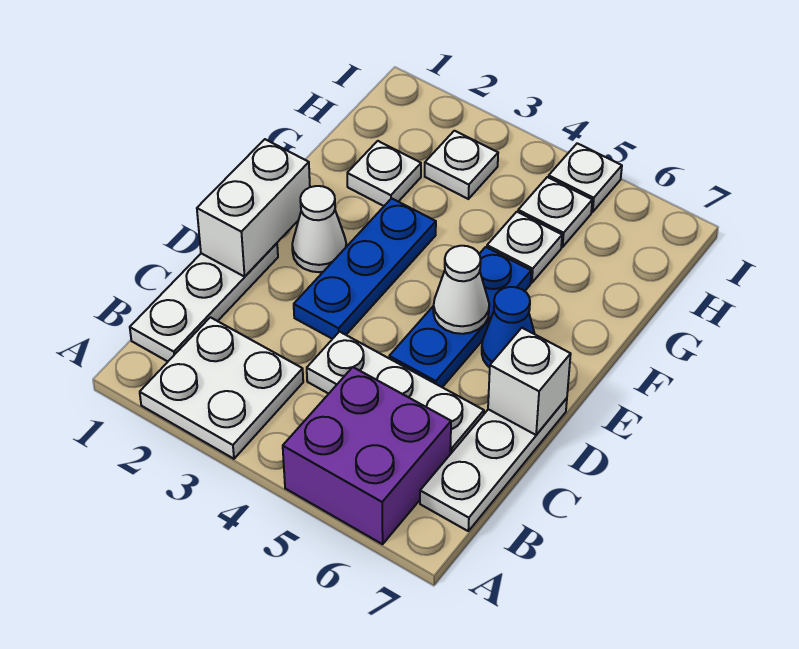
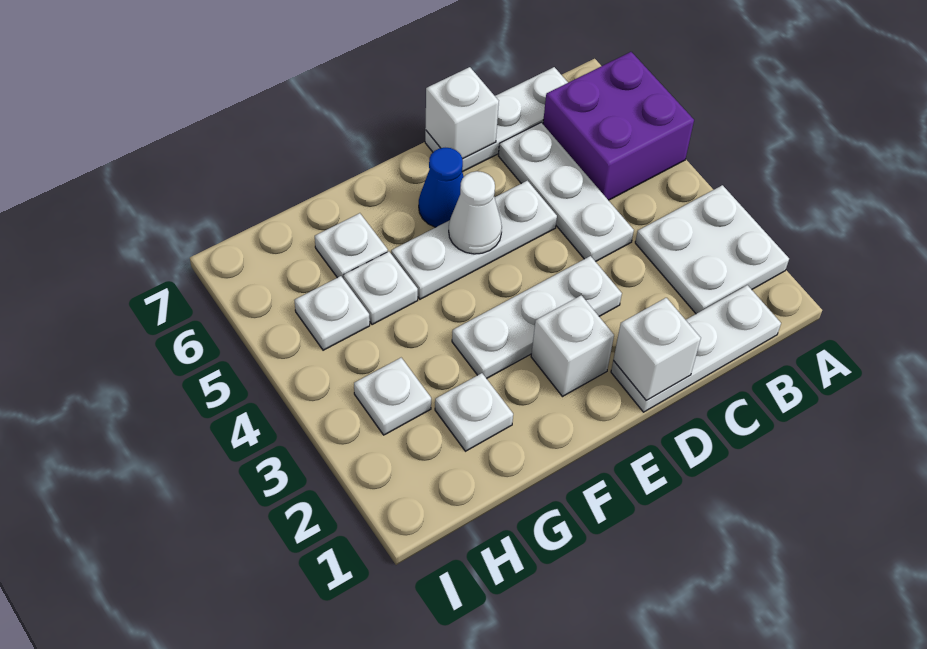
white brick D1:E1 level 2 -> white brick D1 level 2
blue plate D3:F3 level 1 -> white plate D3:F3 level 1
blue plate D5:F5 level 1 -> white plate D5:F5 level 1
white cone E2 level 1 -> white brick E2 level 1
white plate I5 level 1 -> white plate G6 level 1

